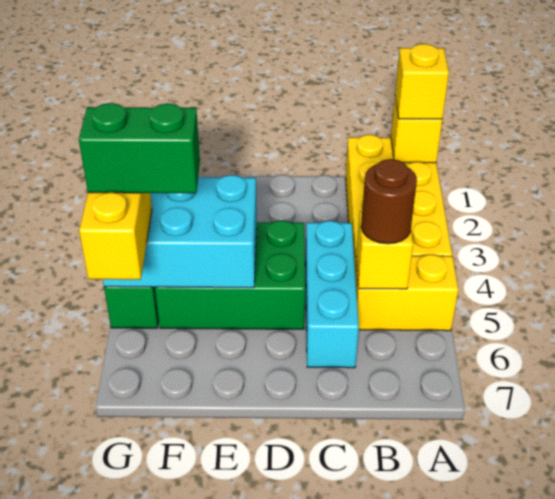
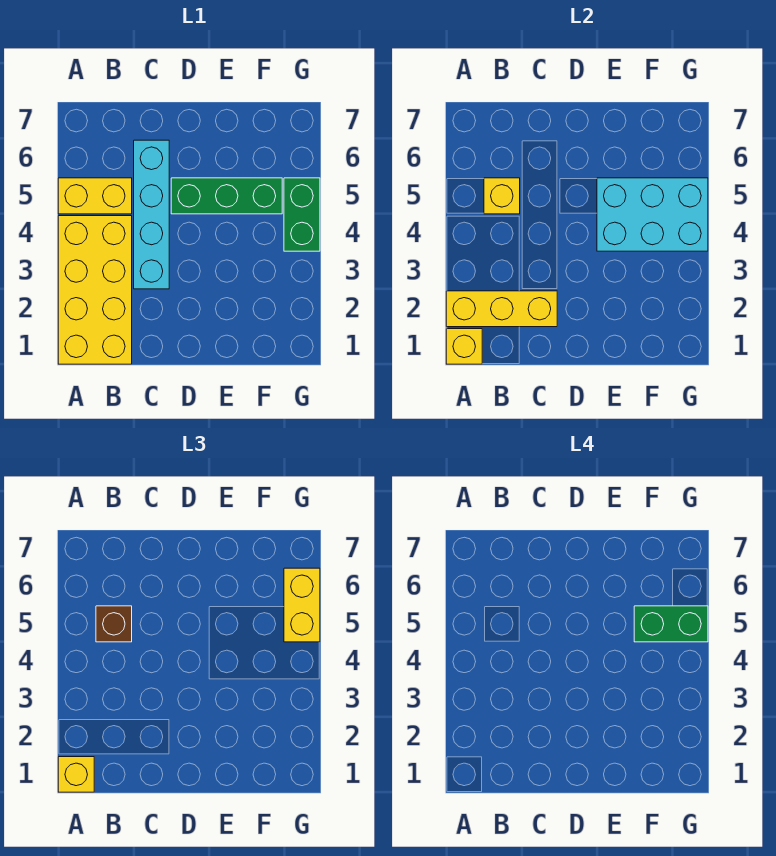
none -> yellow brick A2:C2 level 2
brown round brick B5 level 3 -> brown brick B5 level 3
cyan brick C4:C6 level 1 -> cyan brick C3:C6 level 1
green brick D4:F5 level 1 -> green brick D5:F5 level 1

